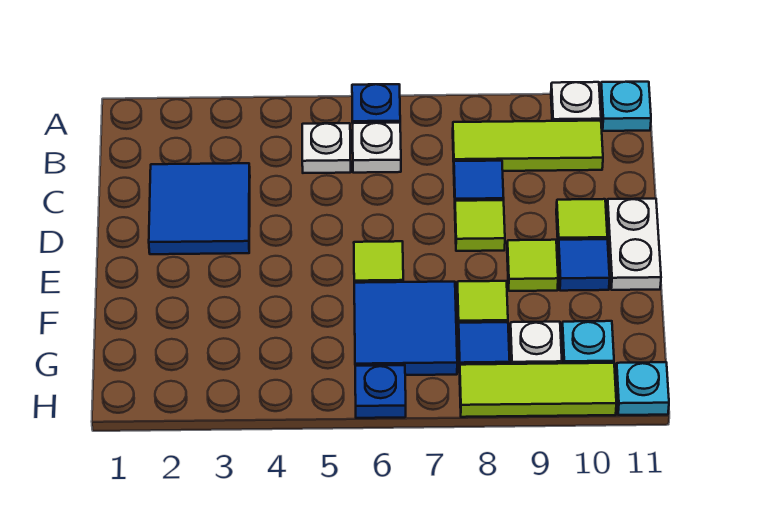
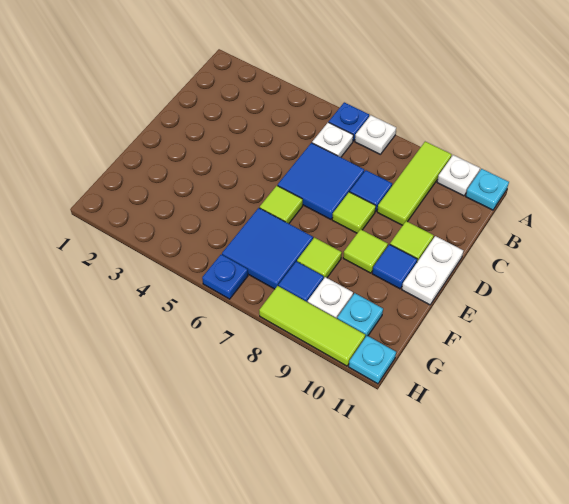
white plate B5 level 1 -> white plate A7 level 1
lime tile B8:B10 level 1 -> lime tile A9:C9 level 1
blue tile C2:D3 level 1 -> blue tile C6:D7 level 1

